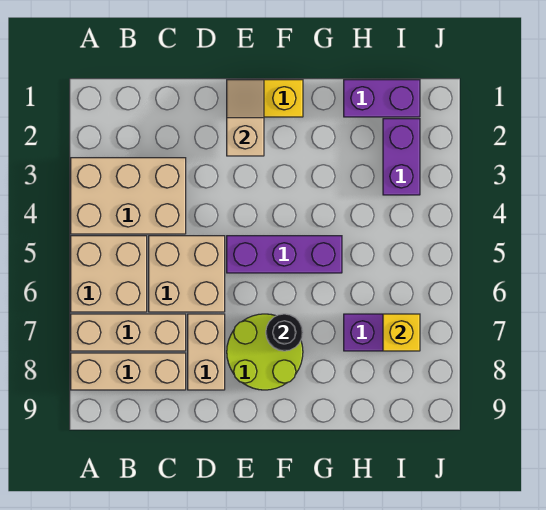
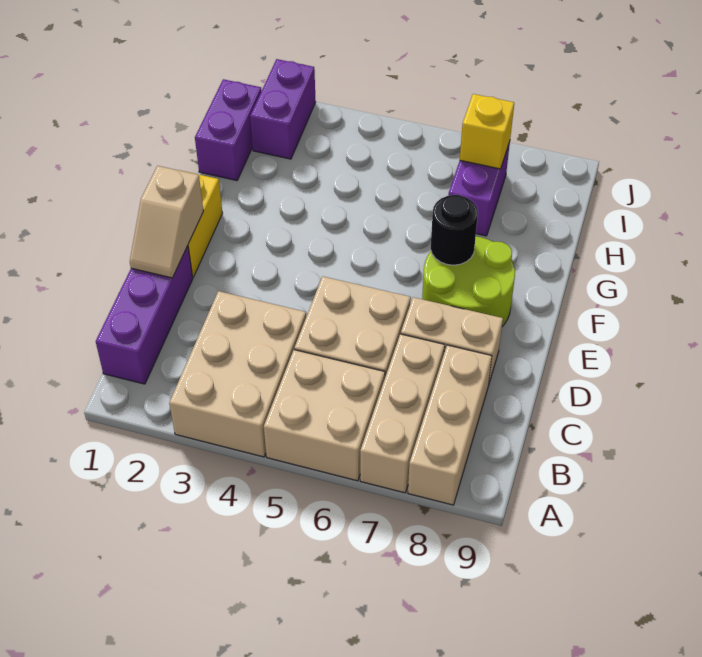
tan slope E1:E2 level 2 top 2 -> tan slope D1:E1 level 2 top E
purple brick E5:G5 level 1 -> purple brick B1:D1 level 1
purple brick I2:I3 level 1 -> purple brick I2:J2 level 1

